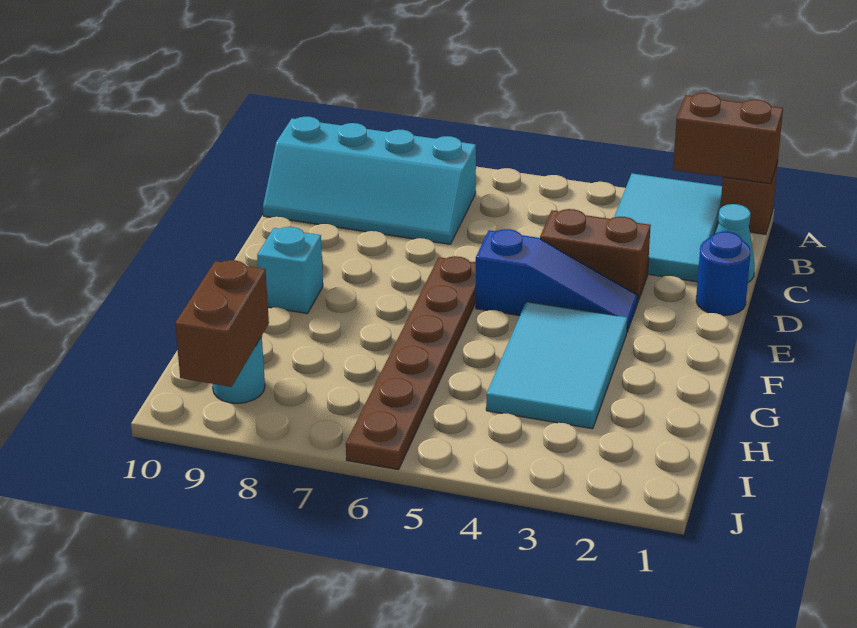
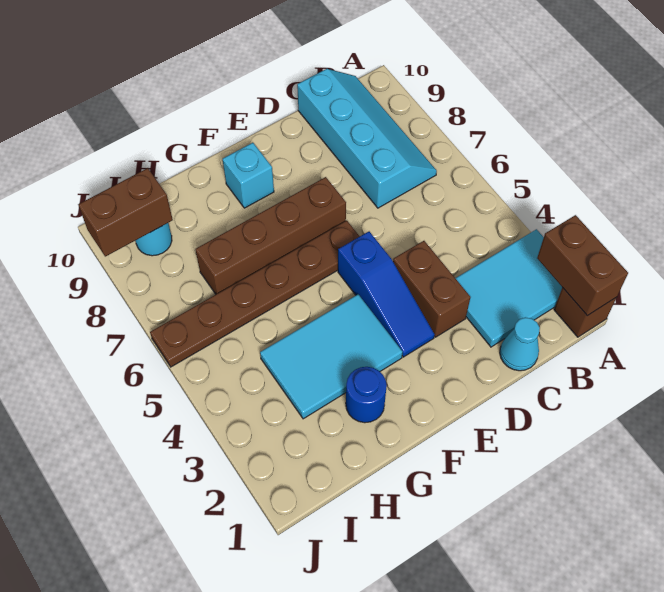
cyan slope B7:C10 level 1 top B -> cyan slope B7:C10 level 1 top C
blue round brick D1 level 1 -> blue round brick G2 level 1
none -> brown brick E7:H7 level 1

